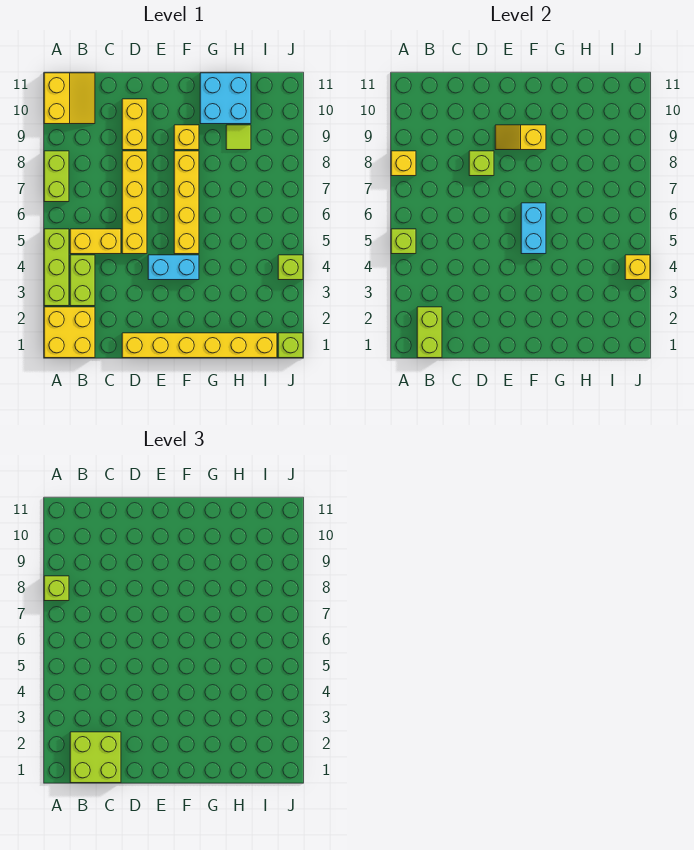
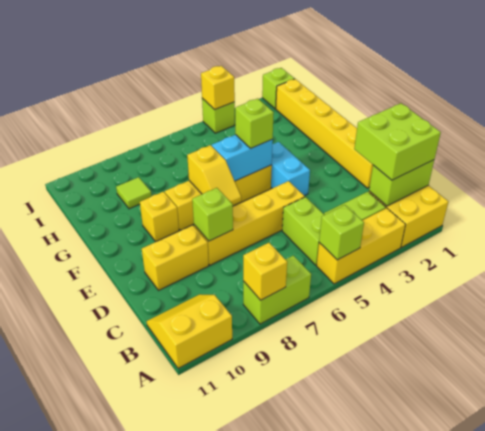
lime brick A3:A5 level 1 -> yellow brick A3:A5 level 1
lime brick A8 level 3 -> lime brick F5 level 3
yellow brick B5:C5 level 1 -> lime brick B5:C5 level 1
yellow slope E9:F9 level 2 top F -> yellow slope E7:F7 level 2 top F
cyan brick G10:H11 level 1 -> none

